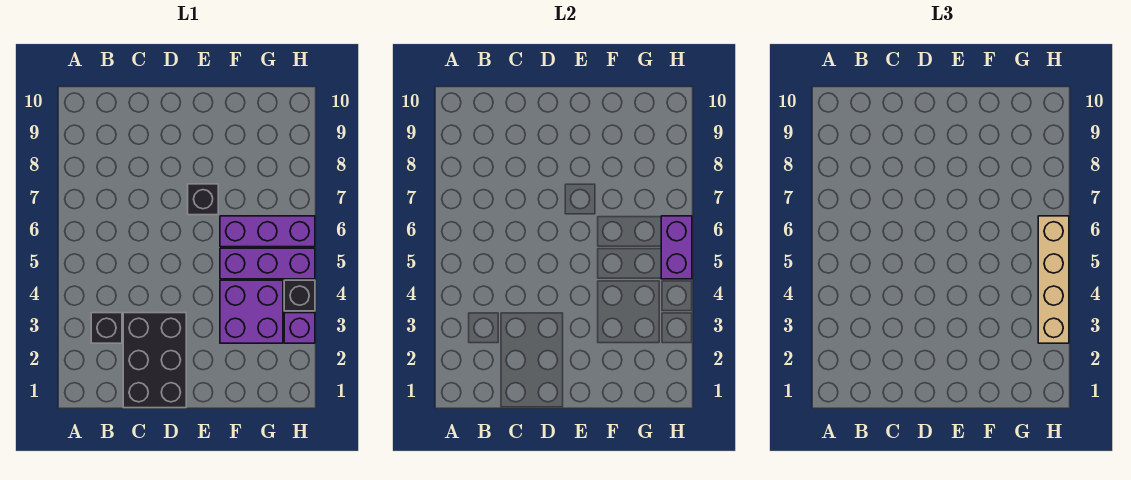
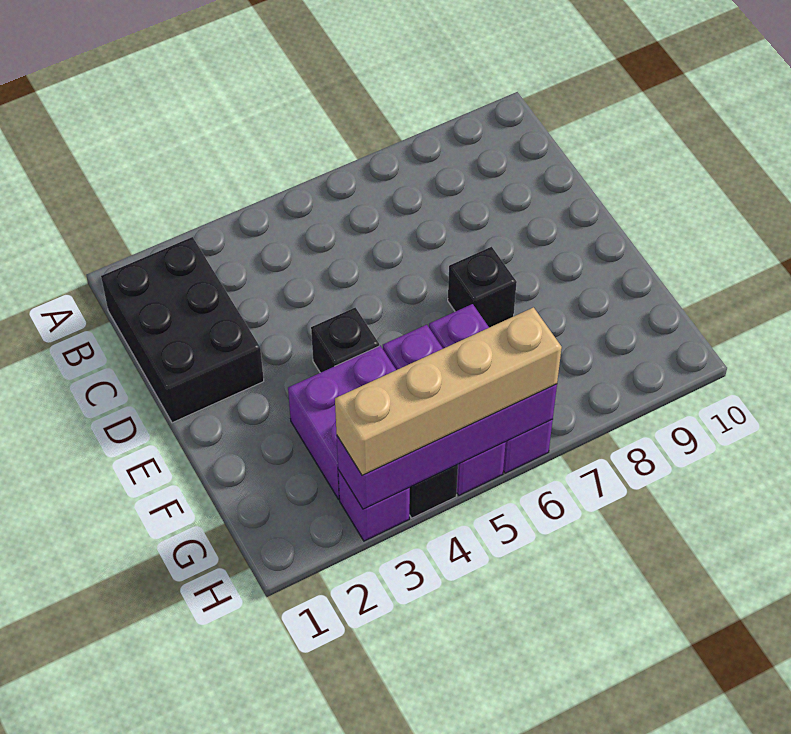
black brick B3 level 1 -> black brick E4 level 1
black brick C1:D3 level 1 -> black brick B1:D2 level 1
purple brick H5:H6 level 2 -> purple brick H3:H6 level 2

